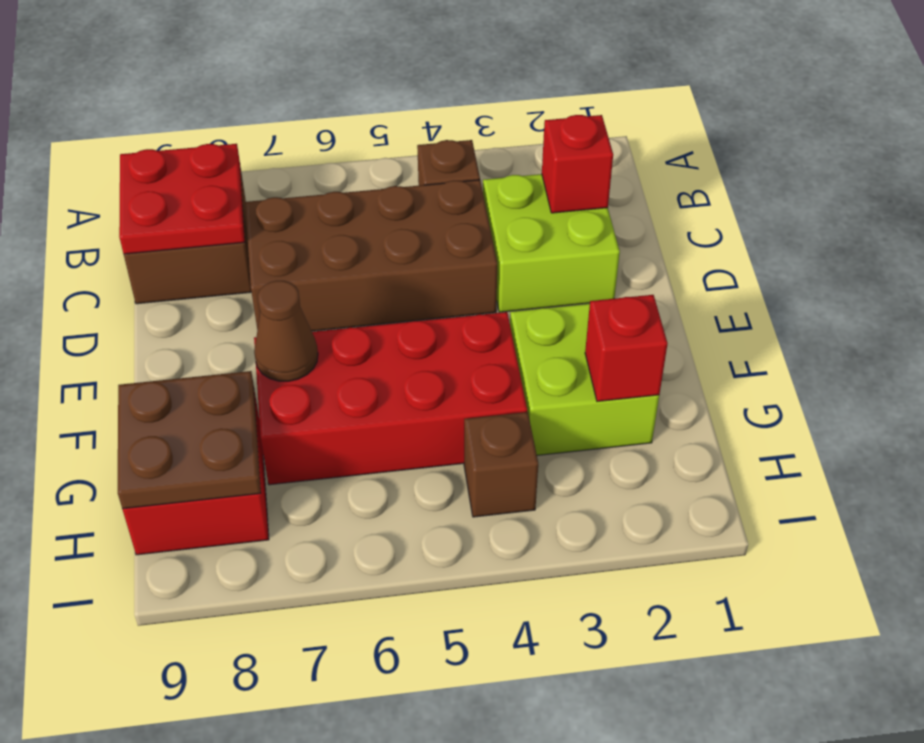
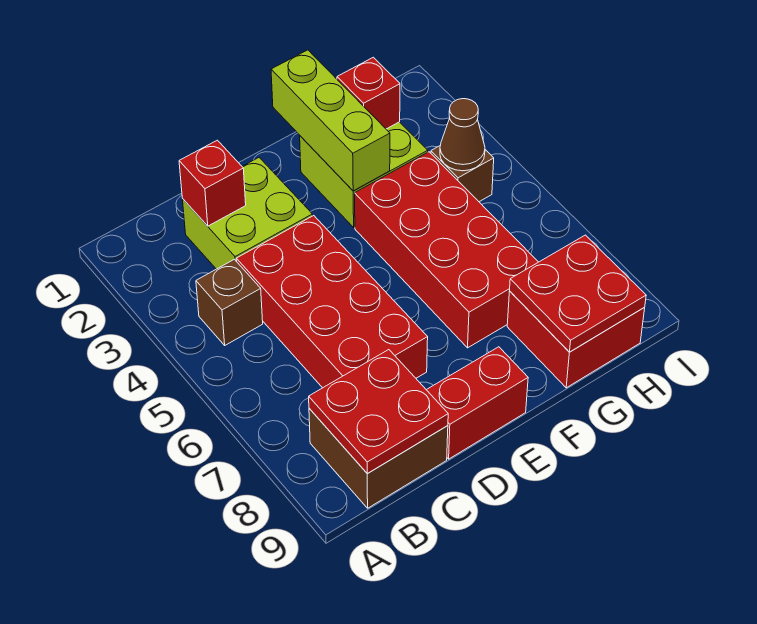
brown brick C4:D7 level 1 -> red brick C4:D7 level 1
none -> red brick D9:E9 level 1
none -> lime brick F1:F3 level 2
brown cone F7 level 2 -> brown cone H4 level 2
brown plate G8:H9 level 2 -> red plate G8:H9 level 2

